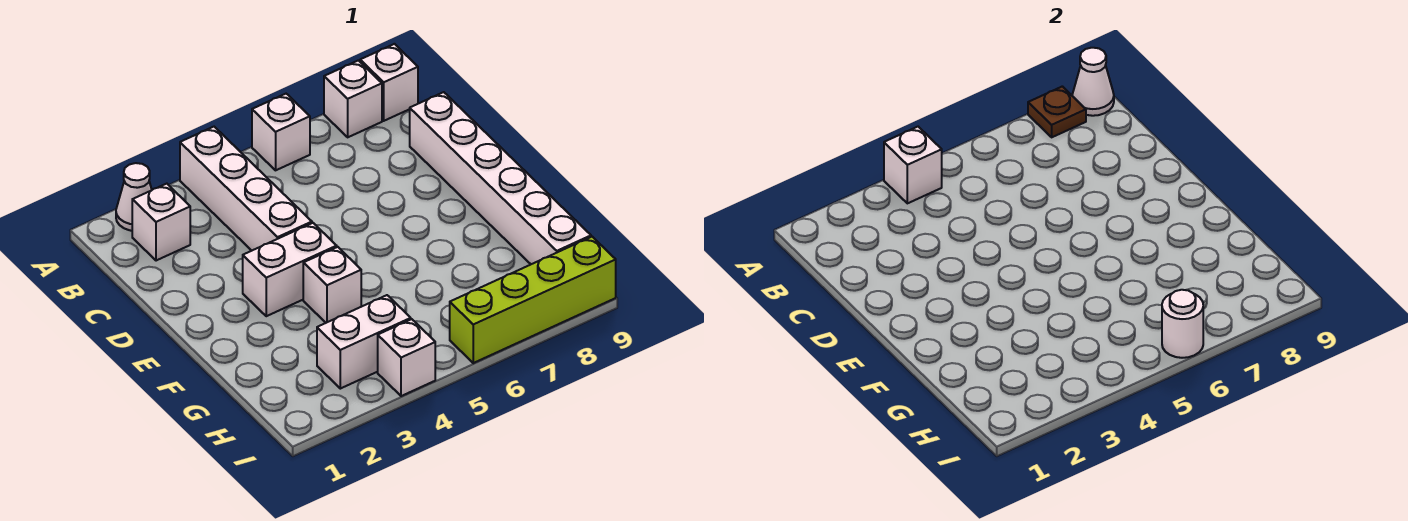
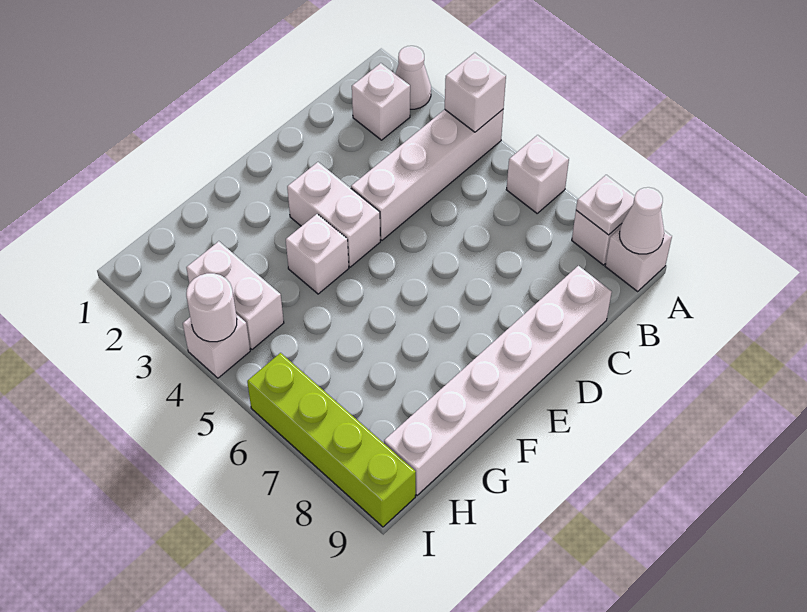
brown plate A8 level 2 -> white plate A8 level 2
white round brick I6 level 2 -> white round brick I4 level 2

